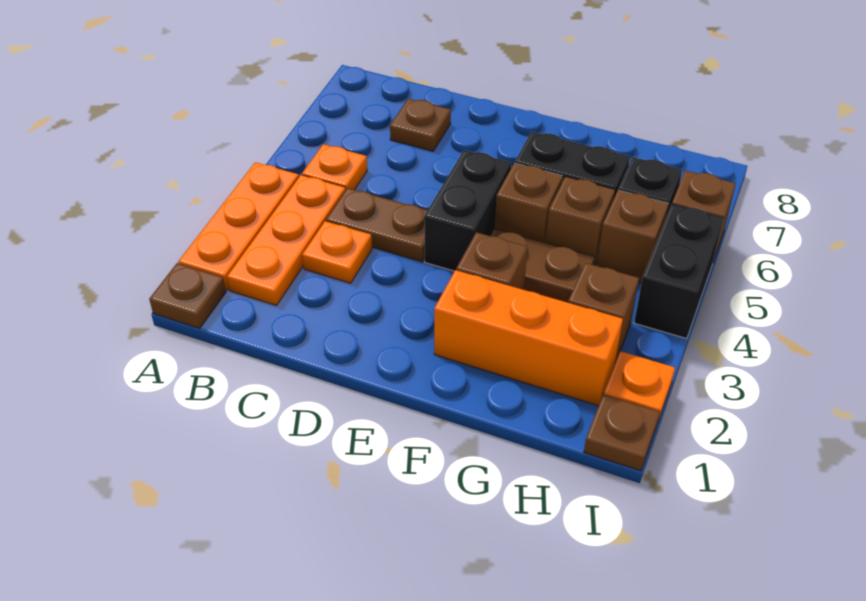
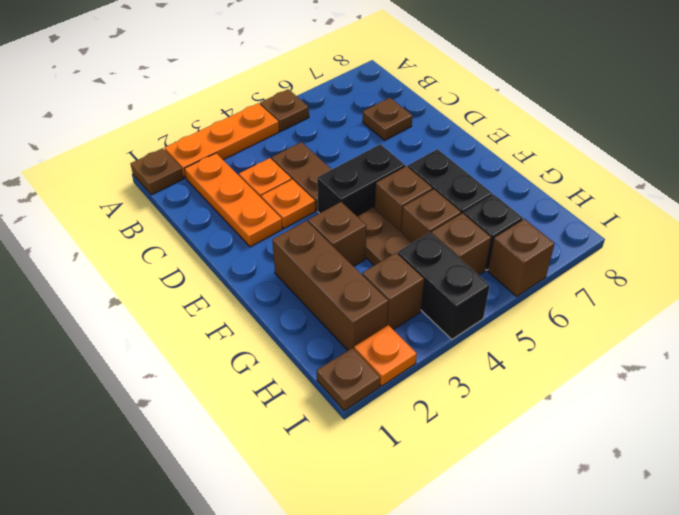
none -> brown plate A5 level 1
orange plate B2:B4 level 1 -> orange plate B2:D2 level 1
orange plate B5 level 1 -> orange plate D3 level 1
orange brick F2:H2 level 1 -> brown brick F2:H2 level 1
black brick I4:I5 level 1 -> black brick H4:I4 level 1

